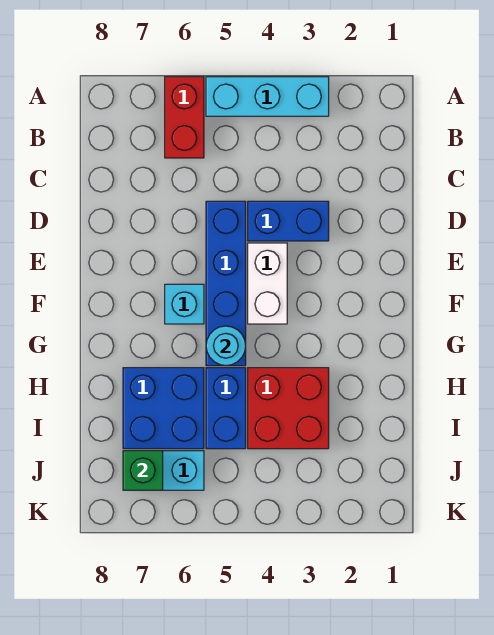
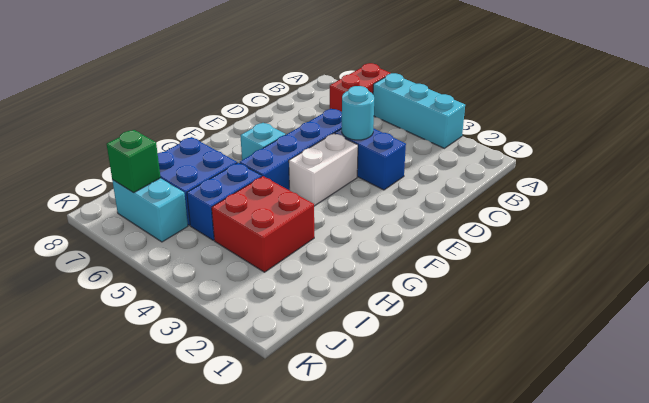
cyan round brick G5 level 2 -> cyan round brick D4 level 2

